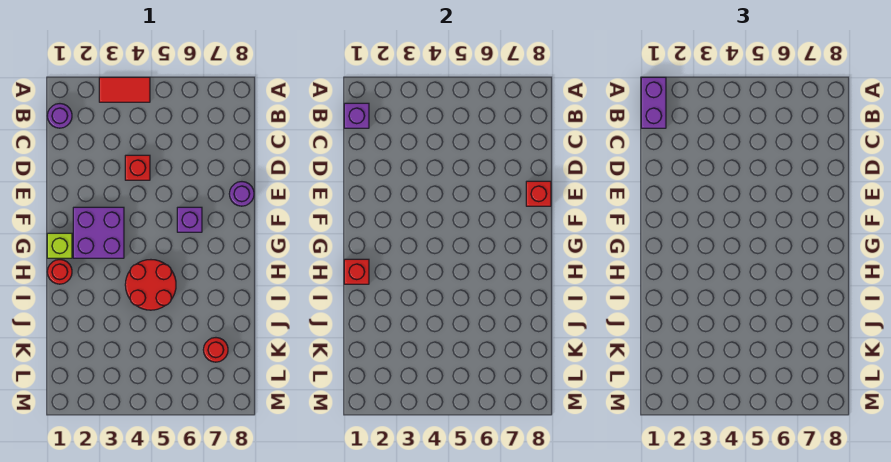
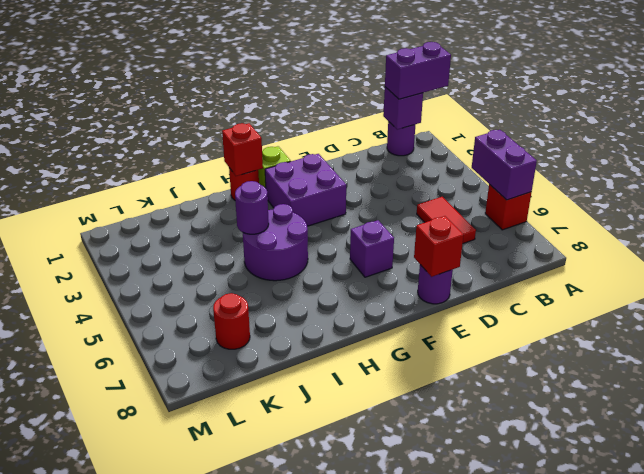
red tile A3:A4 level 1 -> red tile C5:C6 level 1
none -> purple brick A5:A6 level 2
red brick D4 level 1 -> red brick A6 level 1
red round brick H4:I5 level 1 -> purple round brick H4:I5 level 1
none -> purple round brick I4 level 2

